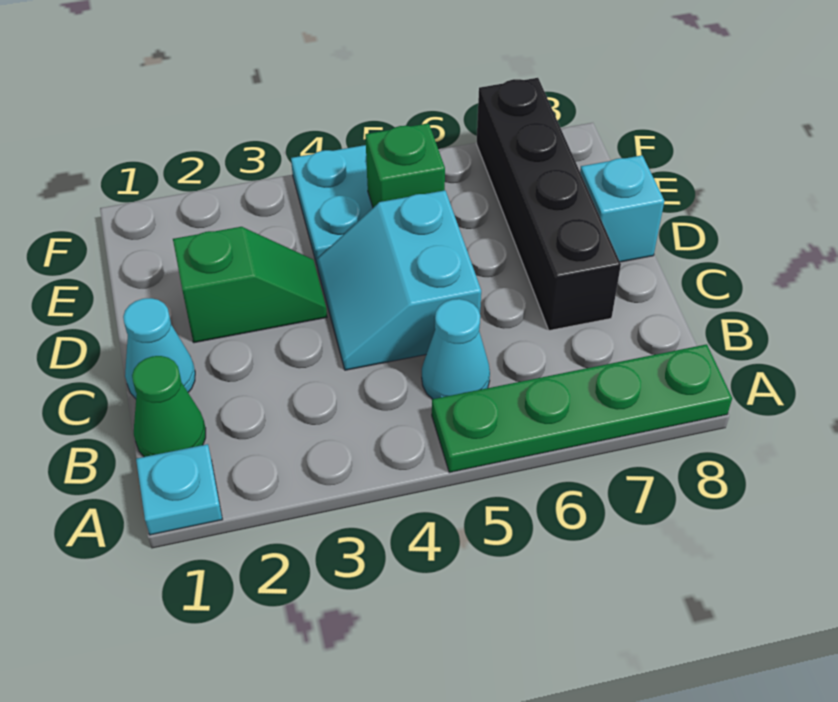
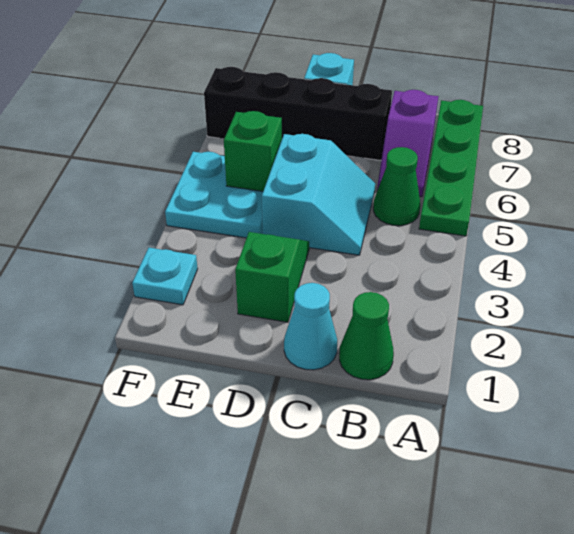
cyan plate A1 level 1 -> cyan plate F2 level 1
cyan cone B5 level 1 -> green cone B5 level 1
none -> purple slope B6:B7 level 1 top 7
cyan slope C4:D5 level 1 top 5 -> cyan slope C4:D5 level 1 top D

